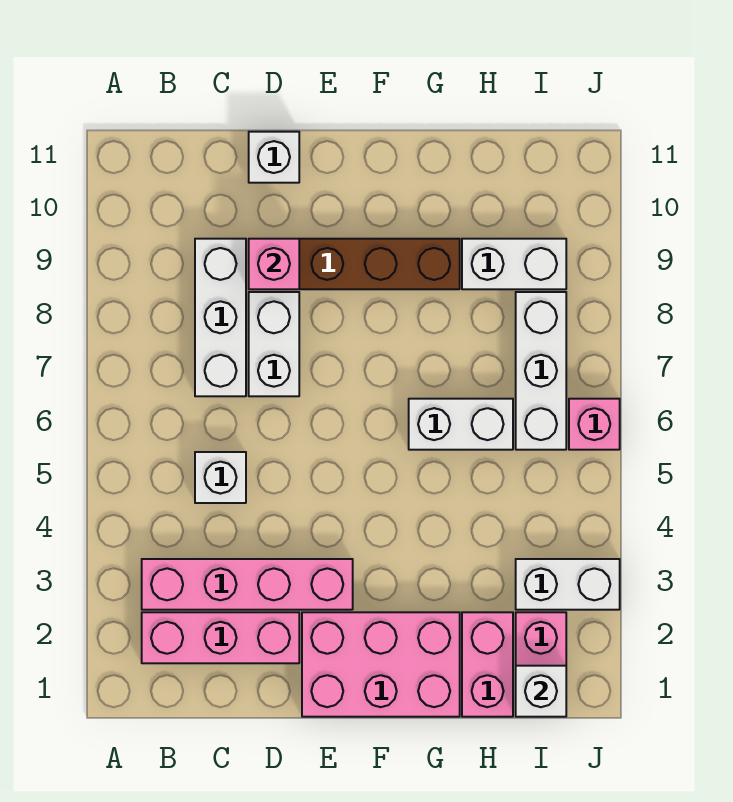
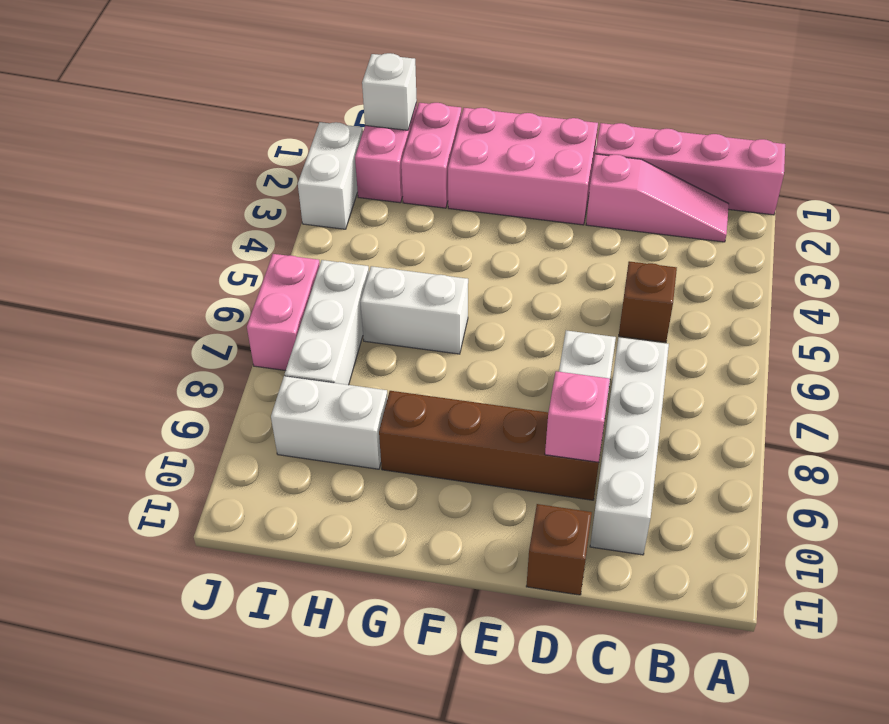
pink brick B2:D2 level 1 -> pink slope B2:D2 level 1 top D
pink brick B3:E3 level 1 -> pink brick A1:D1 level 1
white brick C5 level 1 -> brown brick C5 level 1
white brick C7:C9 level 1 -> white brick C7:C10 level 1
white brick D11 level 1 -> brown brick D11 level 1
white brick I3:J3 level 1 -> white brick J2:J3 level 1
pink brick J6 level 1 -> pink brick J6:J7 level 1

